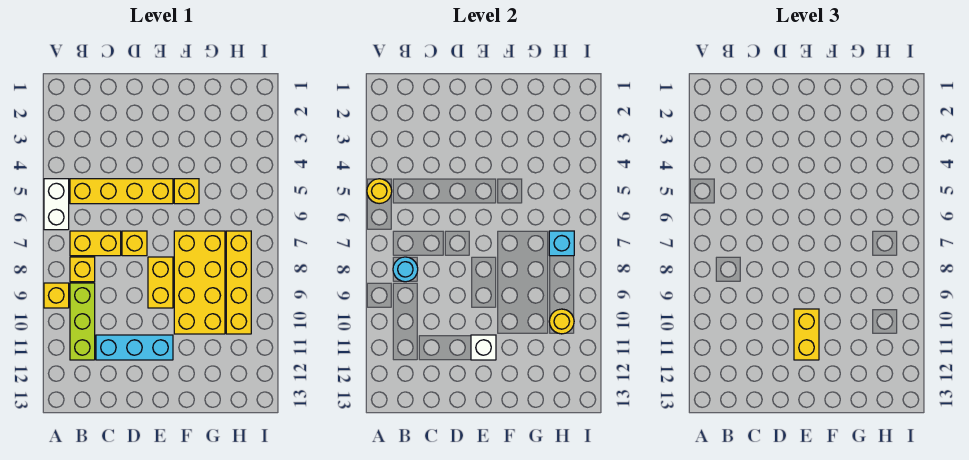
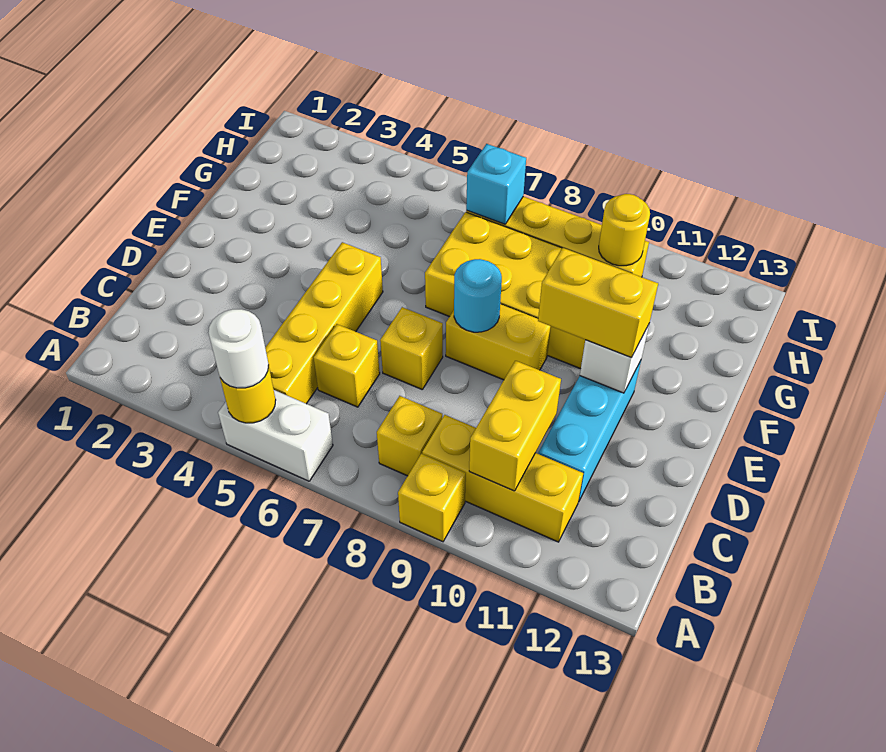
none -> white round brick A5 level 3
yellow brick B7:C7 level 1 -> yellow brick B10:C10 level 2
cyan round brick B8 level 2 -> cyan round brick E8 level 2
lime brick B9:B11 level 1 -> yellow brick B9:B11 level 1
yellow brick F5 level 1 -> yellow brick C6 level 1

